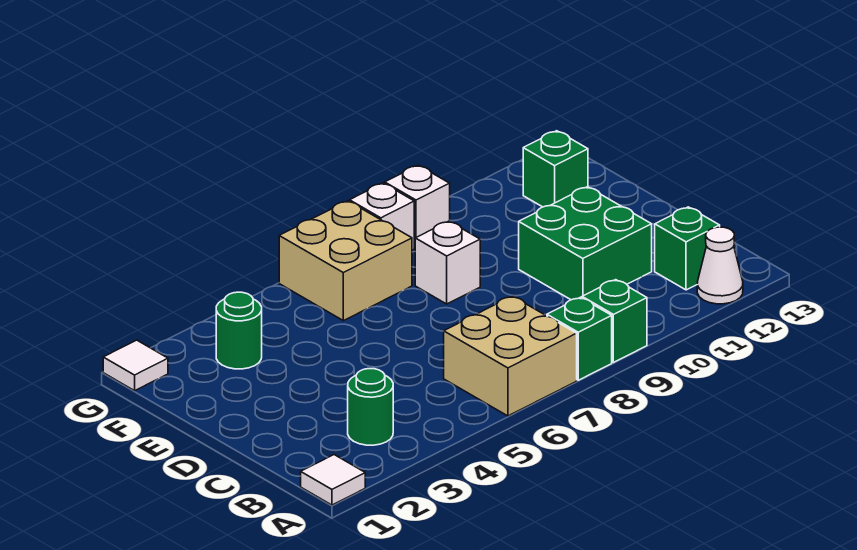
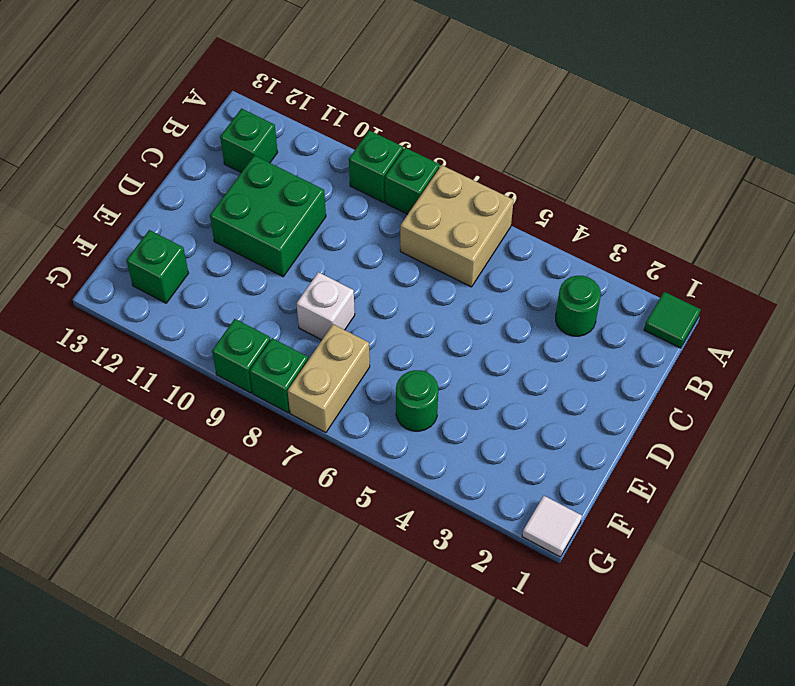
white tile A1 level 1 -> green tile A1 level 1
white cone A12 level 1 -> none
green round brick F3 level 1 -> green round brick F5 level 1
tan brick F6:G7 level 1 -> tan brick F7:G7 level 1
white brick G8 level 1 -> green brick G8 level 1
white brick G9 level 1 -> green brick G9 level 1

